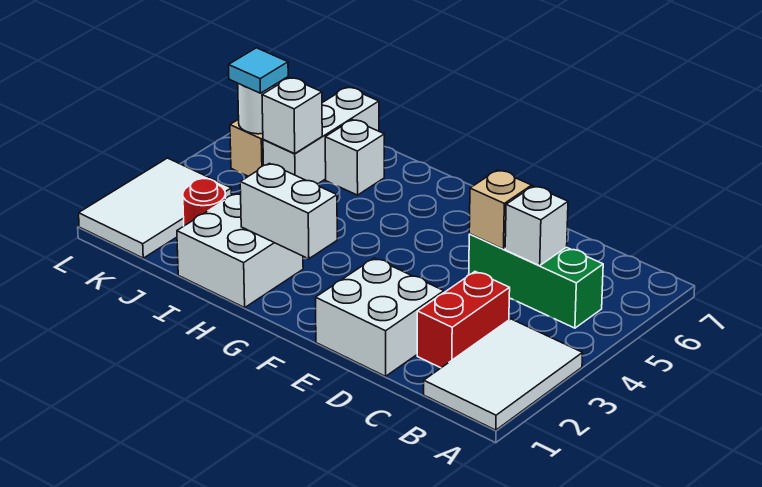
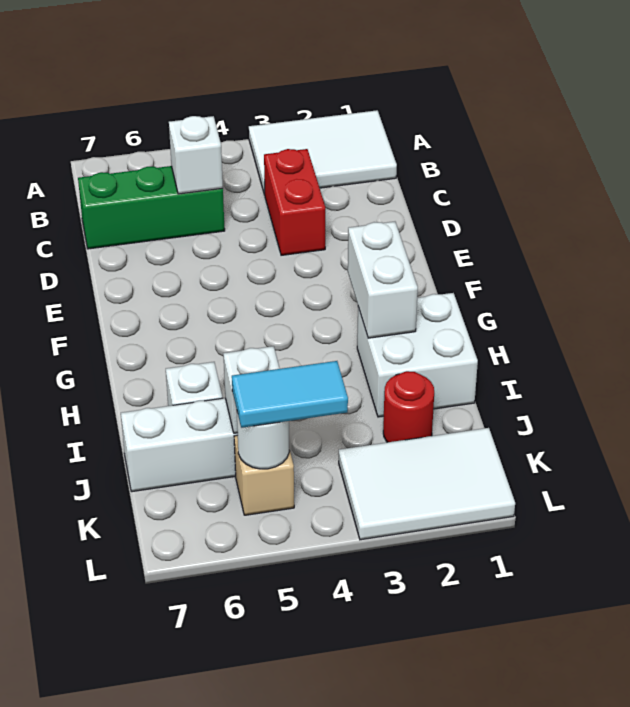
green brick B5:D5 level 1 -> green brick C5:C7 level 1
red brick C2:C3 level 1 -> red brick C3:D3 level 1
white brick D1:E2 level 1 -> none
tan brick D5 level 2 -> none
cyan tile K5 level 3 -> cyan tile K4:K5 level 3

